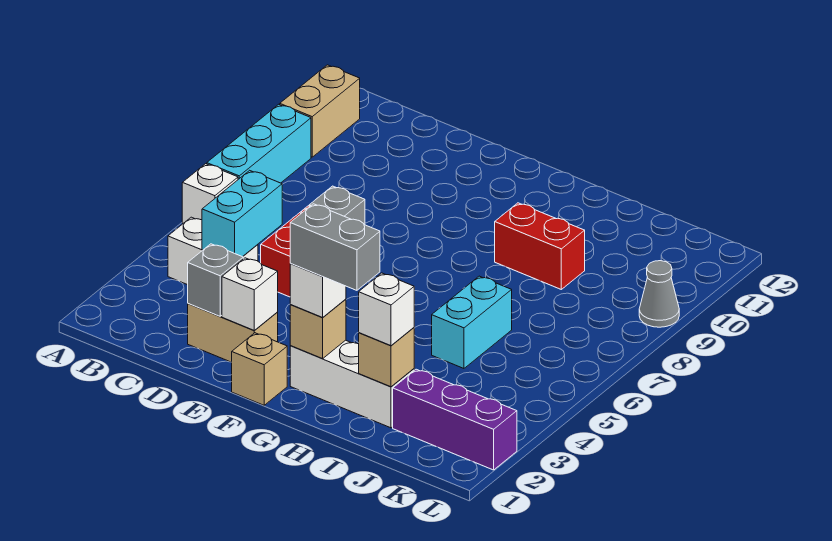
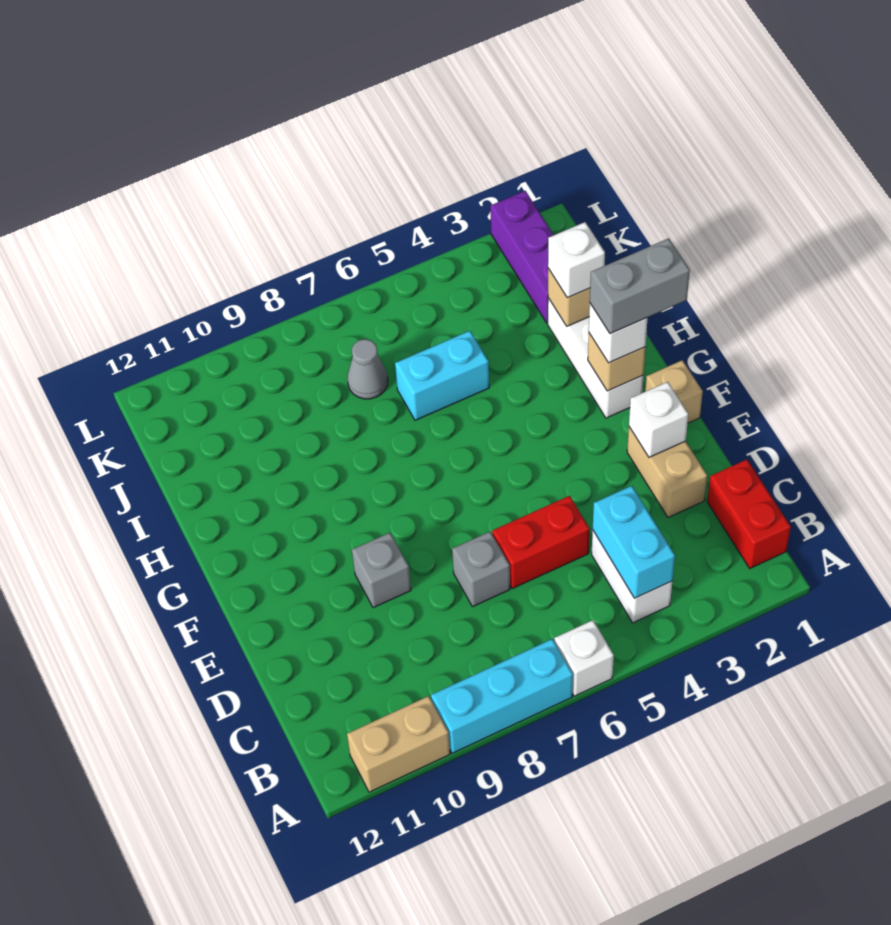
cyan brick C4:C5 level 2 -> cyan brick B4:C4 level 2
grey brick D2 level 2 -> grey brick E9 level 1
grey brick G2:H2 level 4 -> grey brick G1:G2 level 4
red brick H9:I9 level 1 -> red brick B1:C1 level 1
grey cone L9 level 1 -> grey cone J7 level 1

